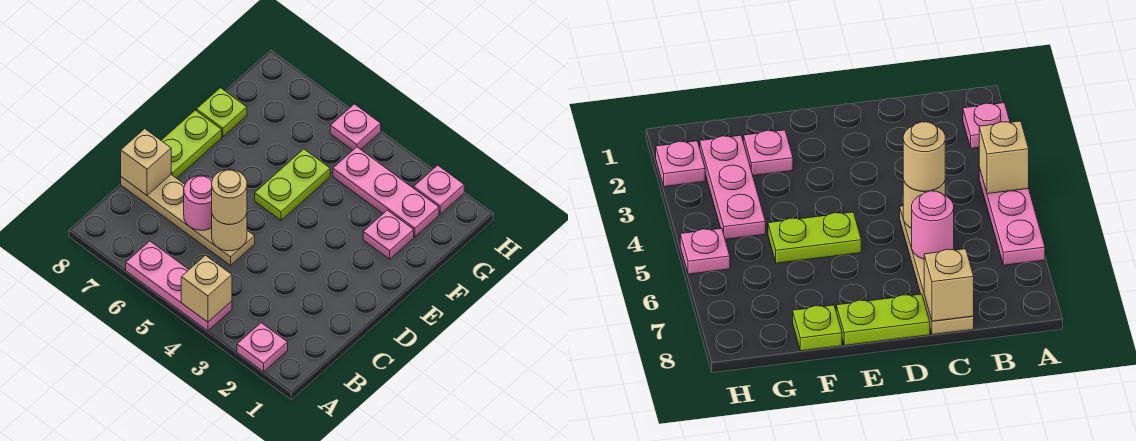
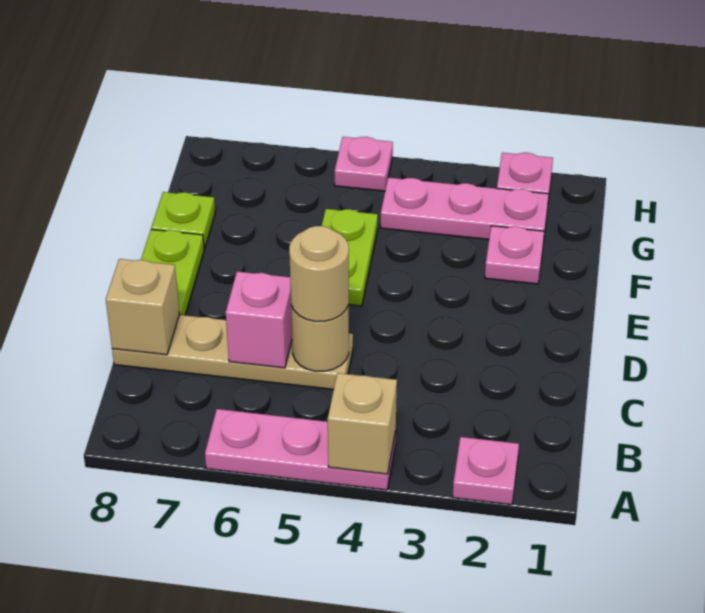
pink round brick C6 level 2 -> pink brick C6 level 2

